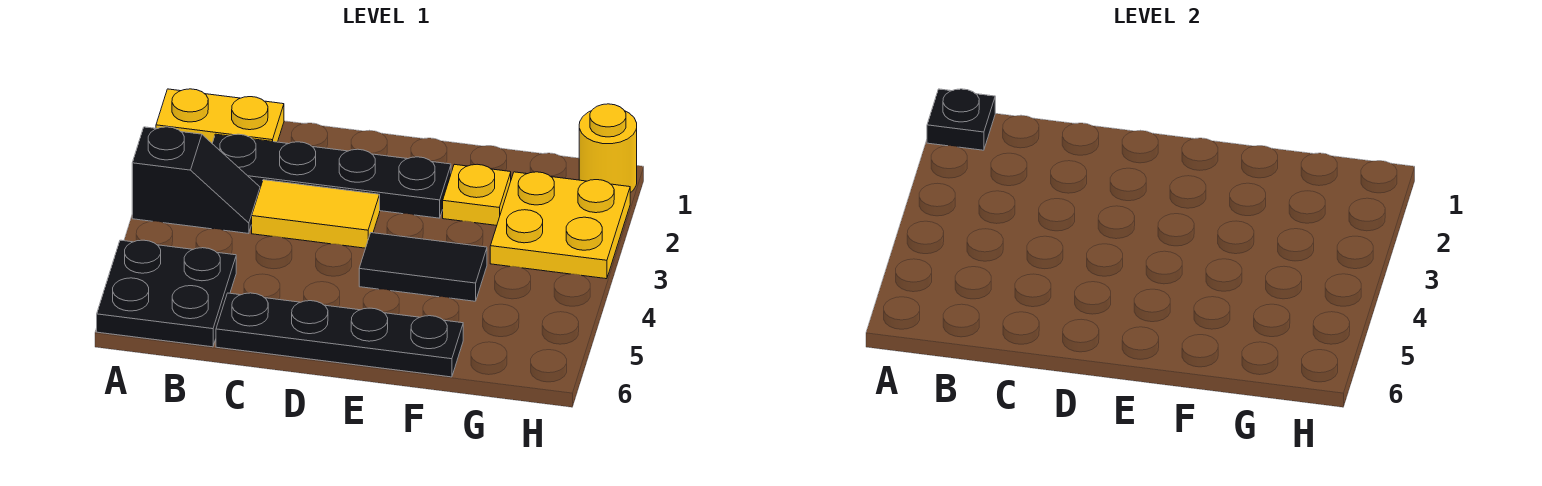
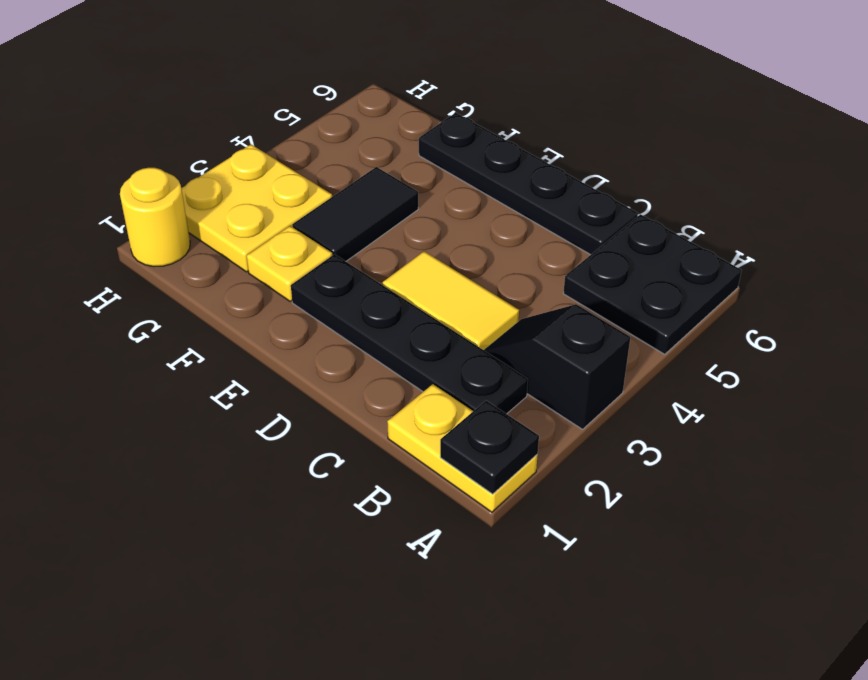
black tile E4:F4 level 1 -> black tile F3:F4 level 1

